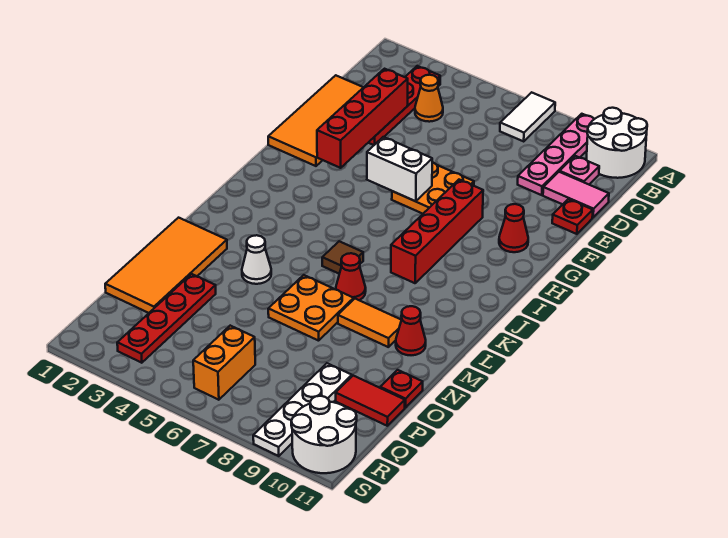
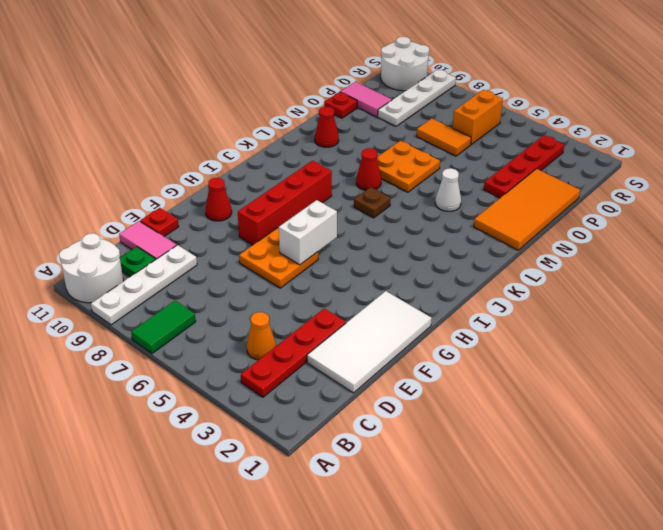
white tile A7:B7 level 1 -> green tile A7:B7 level 1
pink plate A9:D9 level 1 -> white plate A9:D9 level 1
pink plate C10 level 1 -> green plate C10 level 1
orange tile D1:G2 level 1 -> white tile D1:G2 level 1
red brick D3:G3 level 2 -> none
white brick G5:G6 level 2 -> white brick G6:H6 level 2
brown tile K6 level 1 -> brown plate K6 level 1
orange tile M8:M9 level 1 -> orange tile P6:P7 level 1
red tile P10:P11 level 1 -> pink tile P10:P11 level 1

